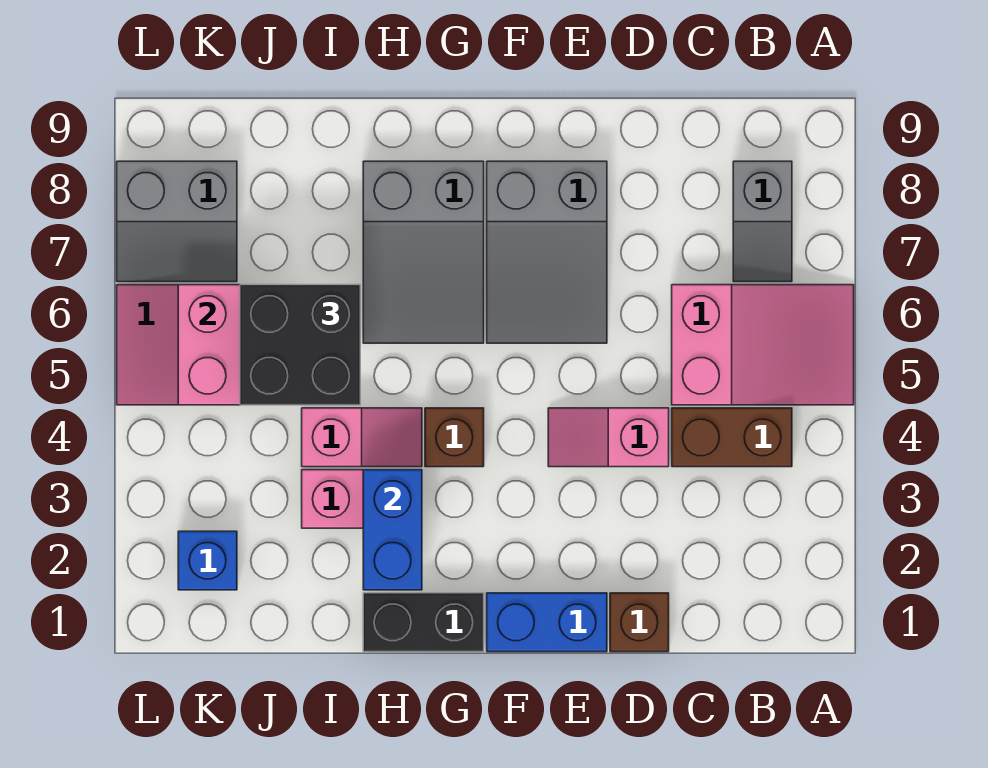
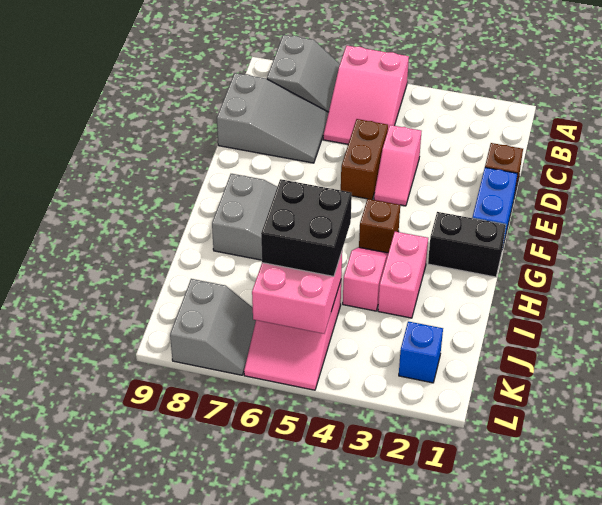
pink slope A5:C6 level 1 top C -> pink slope A5:C6 level 1 top A
brown brick B4:C4 level 1 -> brown brick D5:E5 level 1
grey slope B7:B8 level 1 top 8 -> grey slope A7:B8 level 1 top 8
grey slope E6:F8 level 1 top 8 -> grey slope C7:D9 level 1 top 9
black brick G1:H1 level 1 -> black brick G1:G2 level 1
blue brick H2:H3 level 2 -> none

